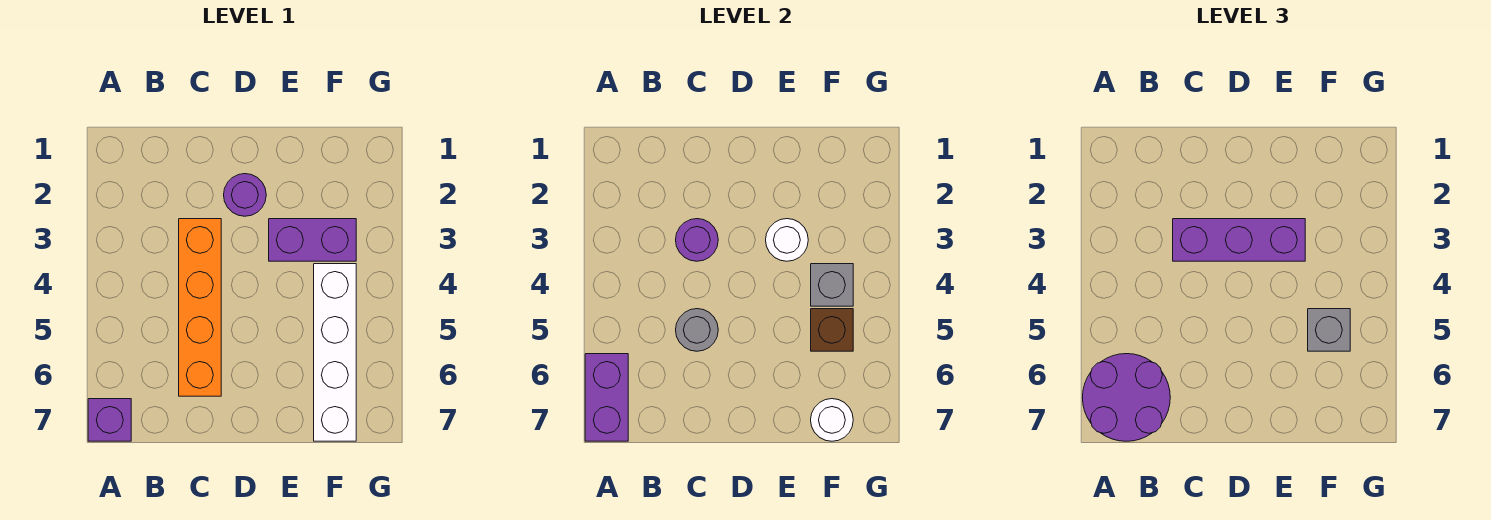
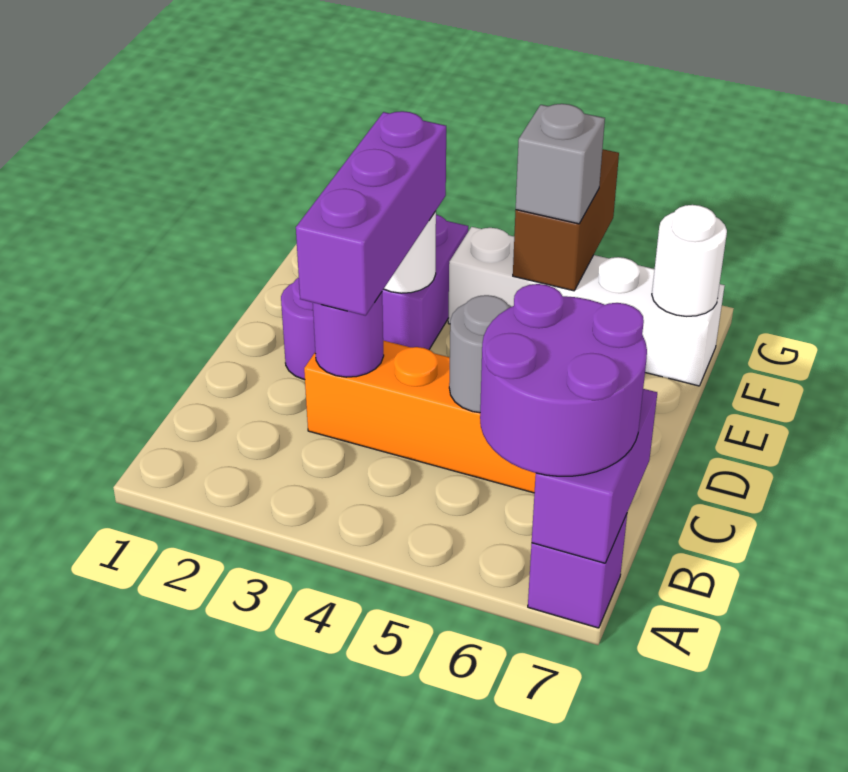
purple brick A6:A7 level 2 -> purple brick A7:B7 level 2
grey brick F4 level 2 -> none
brown brick F5 level 2 -> brown brick F5:G5 level 2

